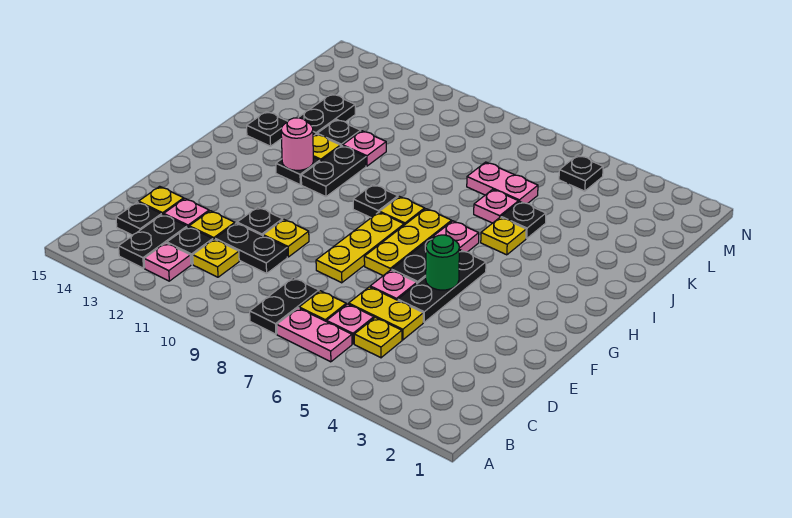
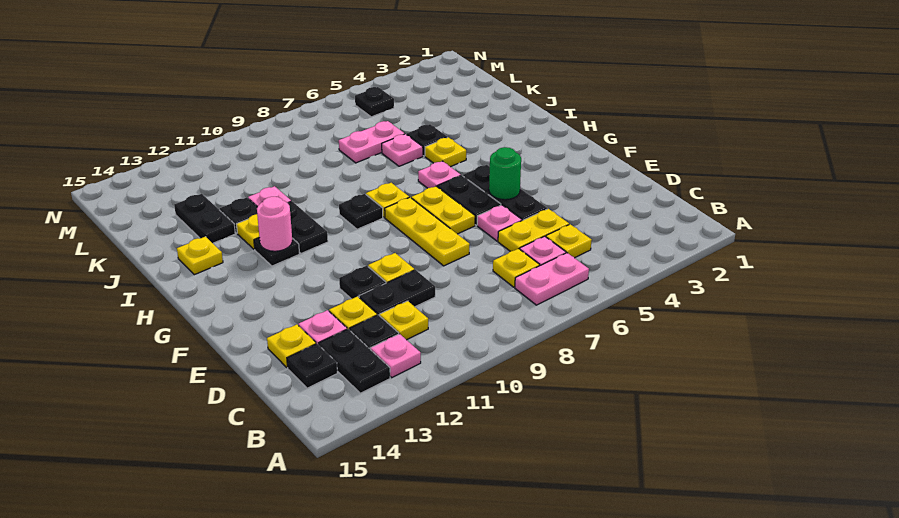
black plate B8:C8 level 1 -> none
yellow plate F7:H7 level 1 -> yellow plate F7:G7 level 1
black plate I14 level 1 -> yellow plate I14 level 1

